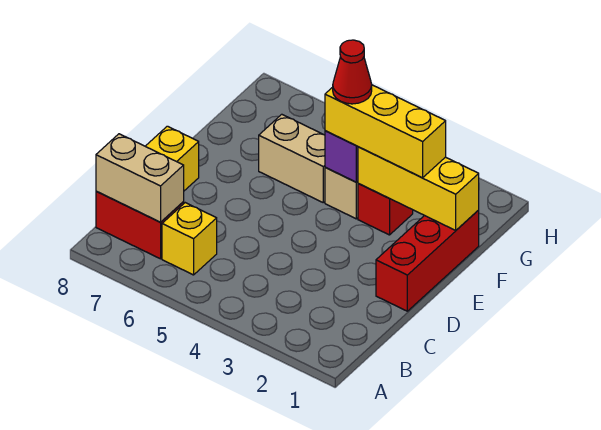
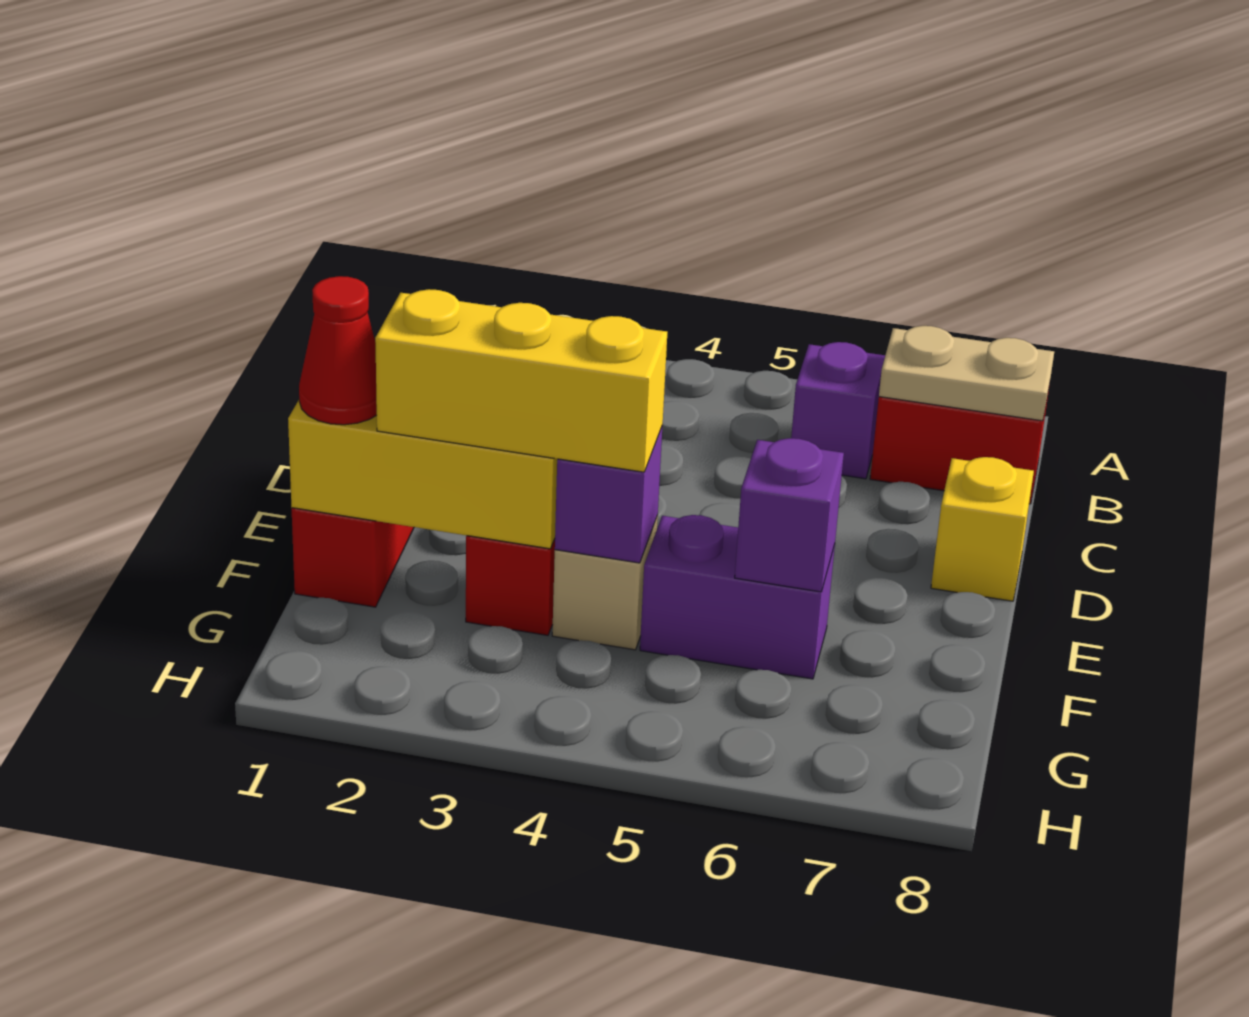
yellow brick B6 level 1 -> purple brick B6 level 1
tan brick B7:B8 level 2 -> tan plate B7:B8 level 2
red cone F4 level 4 -> red cone F1 level 3
tan brick F5:F6 level 1 -> purple brick F5:F6 level 1
none -> purple brick F6 level 2

